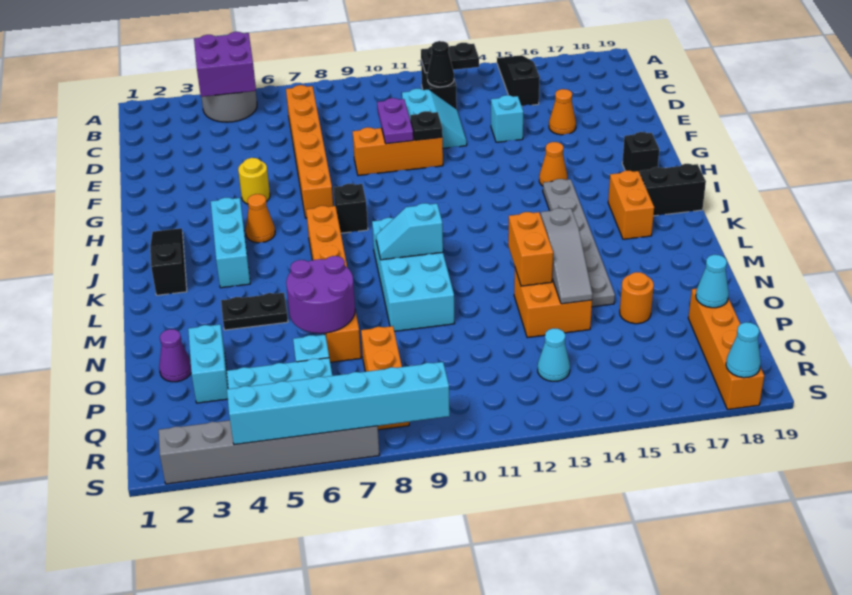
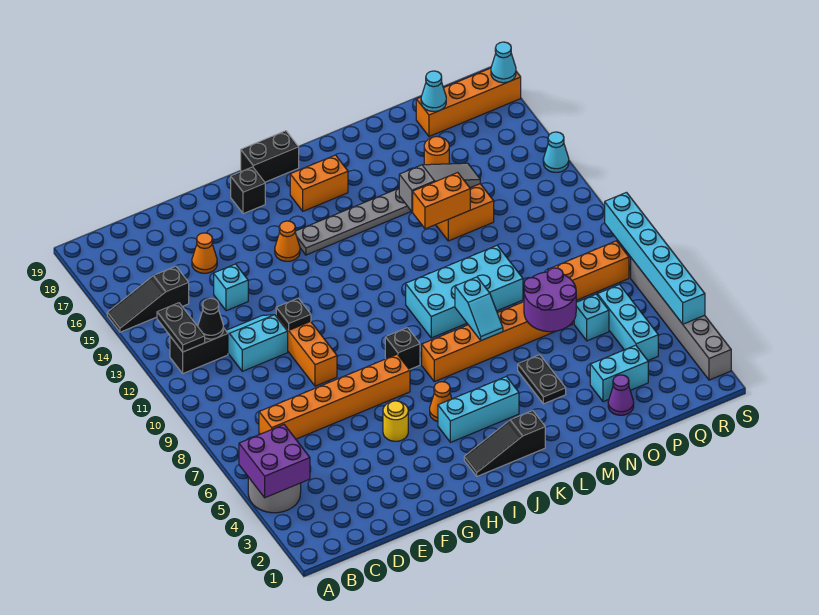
purple plate E10:F10 level 2 -> none
black brick J18:J19 level 1 -> black brick I19:J19 level 1
cyan slope L9:L10 level 2 top 10 -> cyan slope L7:L8 level 2 top 8
cyan cone Q13 level 1 -> cyan cone S14 level 1

